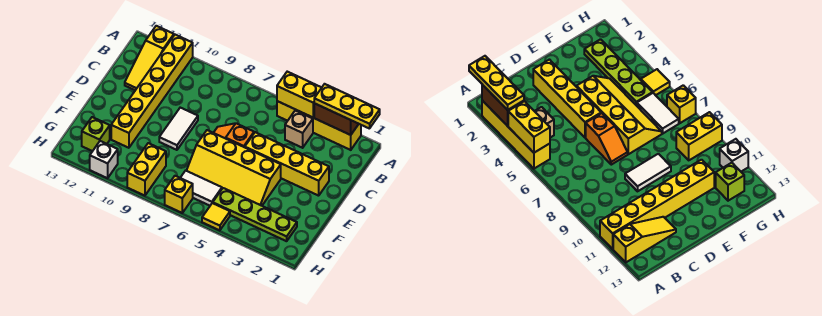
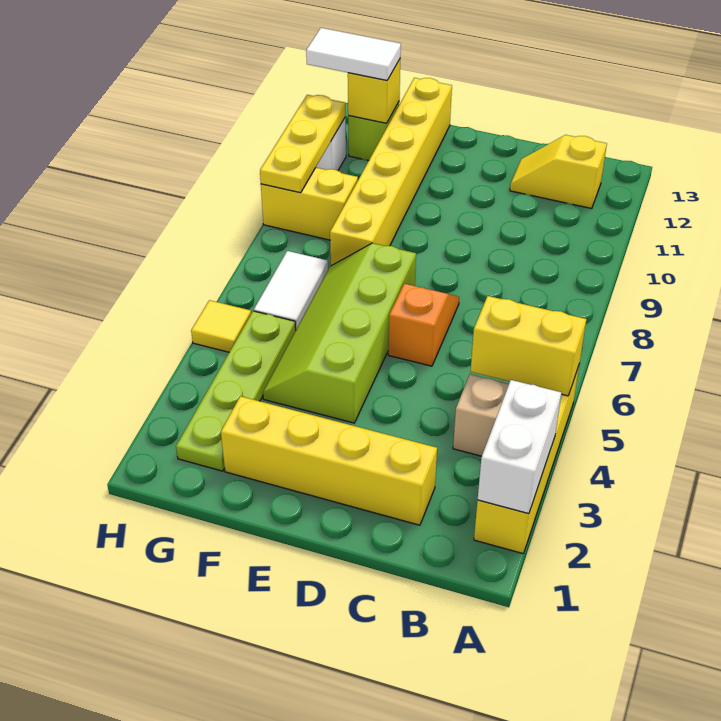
yellow plate A1:A3 level 3 -> yellow plate H9:H11 level 2
brown brick A2:A3 level 2 -> white brick A2:A3 level 2
yellow brick A4:A5 level 2 -> yellow brick A5:B5 level 2
yellow brick A11:F11 level 1 -> yellow brick F8:F13 level 1
yellow slope A12:C12 level 1 top A -> yellow slope B12:C12 level 1 top B
yellow brick D2:D5 level 1 -> yellow brick C2:F2 level 1
white tile D9:E9 level 1 -> white tile G12:H12 level 3
yellow slope E4:F7 level 1 top E -> lime slope E4:F7 level 1 top E
yellow brick H7 level 1 -> yellow brick G12 level 2

